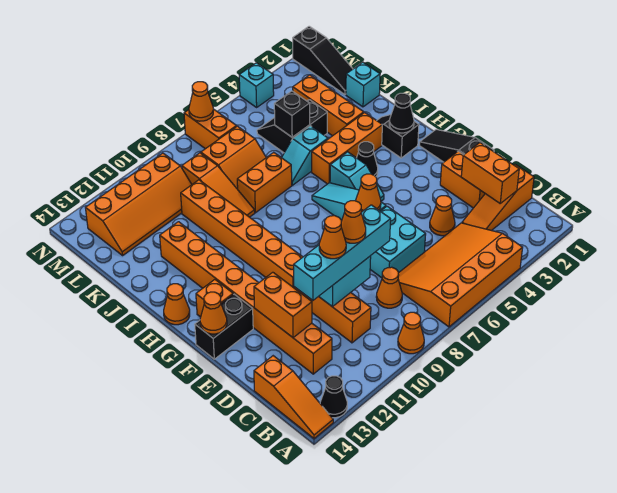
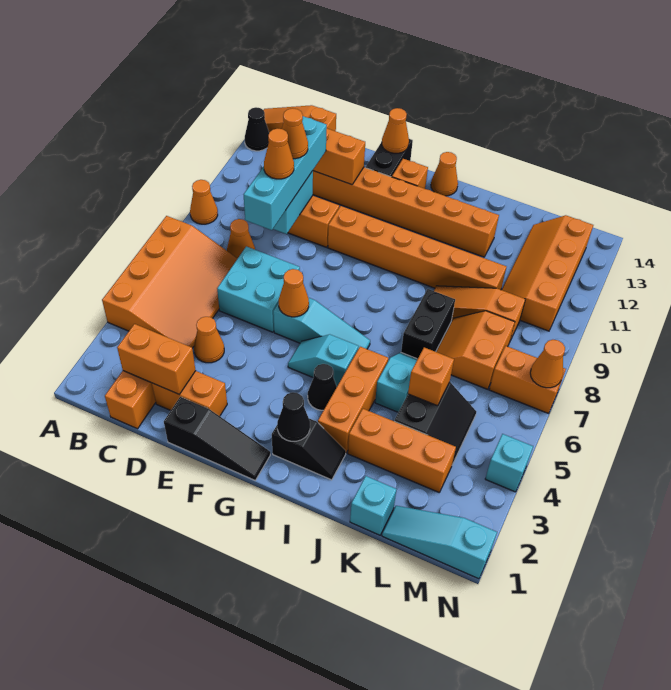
orange brick J7:J8 level 1 -> black brick J7:J8 level 1
black brick K5 level 2 -> orange brick K5 level 2
black slope L1:N1 level 1 top N -> cyan slope L1:N1 level 1 top N

